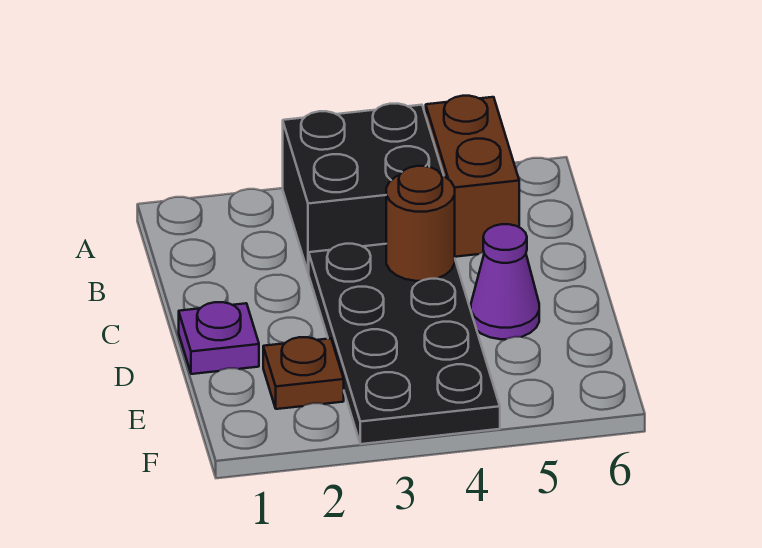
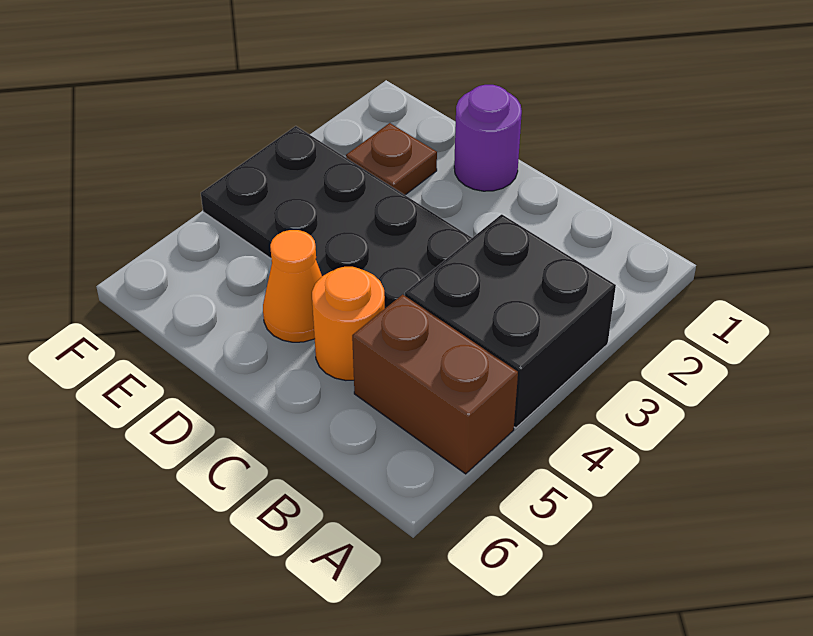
brown round brick C4 level 2 -> none
none -> orange round brick C5 level 1
purple plate D1 level 1 -> purple round brick D1 level 1
purple cone D5 level 1 -> orange cone D5 level 1

